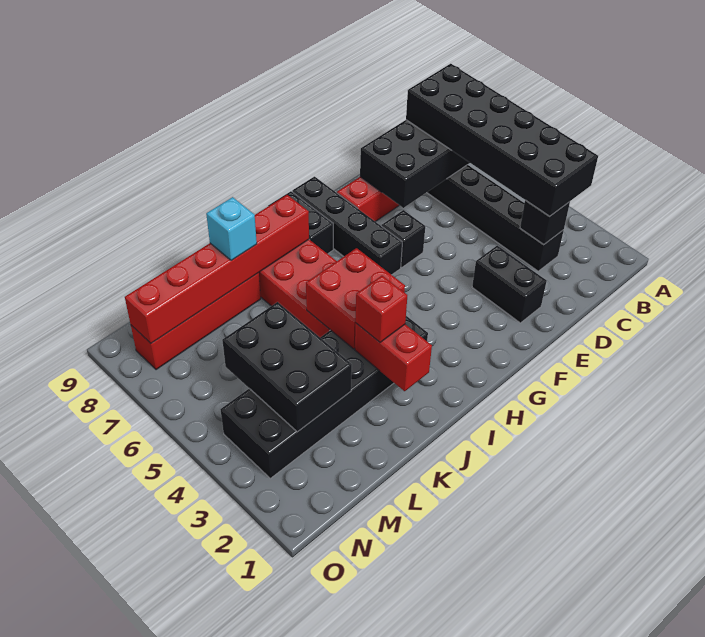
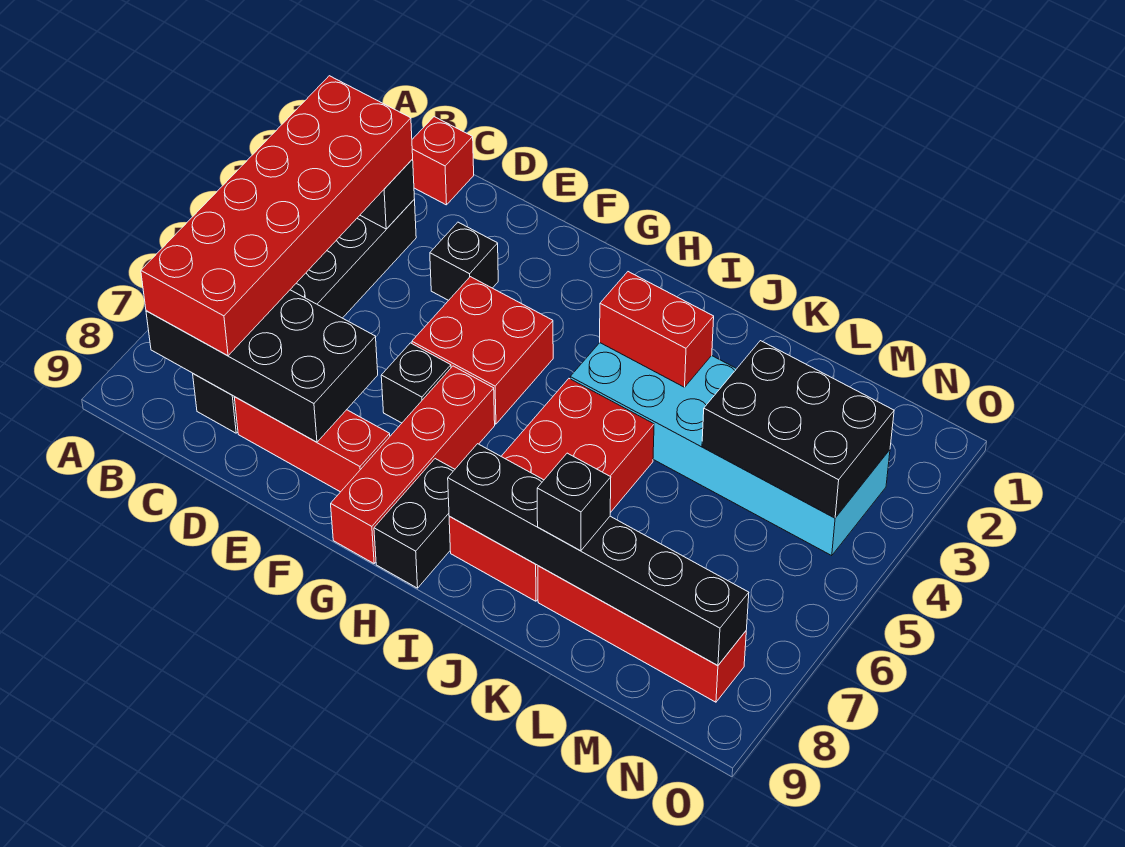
black brick B3:C8 level 3 -> red brick B3:C8 level 3
black brick E2:E3 level 1 -> black brick E3 level 1
black brick G6:G9 level 1 -> red brick G6:G9 level 1
black brick I3:N4 level 1 -> cyan brick I3:N4 level 1
red brick I4:J5 level 2 -> red brick F4:G5 level 1
red brick I8:N8 level 2 -> black brick I8:N8 level 2
red brick J2:J3 level 2 -> red brick I3:J3 level 2
red brick J3 level 3 -> red brick C1 level 1
cyan brick K8 level 3 -> black brick K8 level 3
black brick L3:M5 level 2 -> black brick L3:N4 level 2

